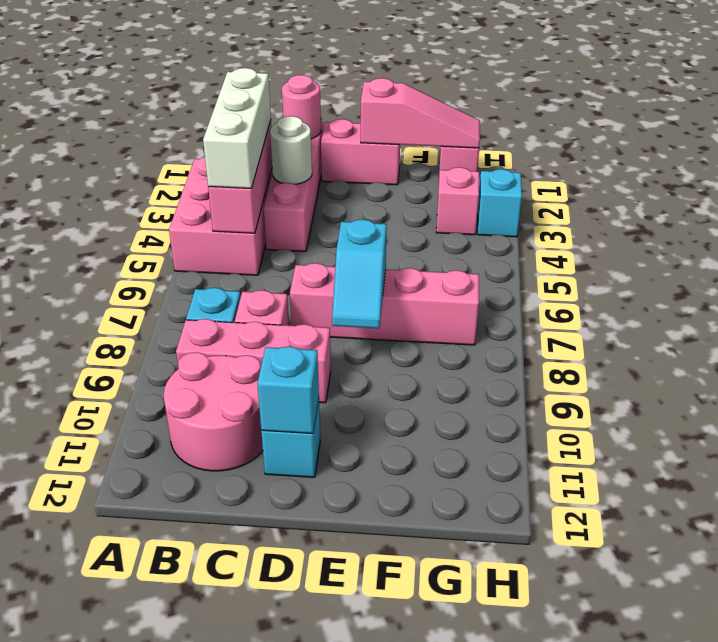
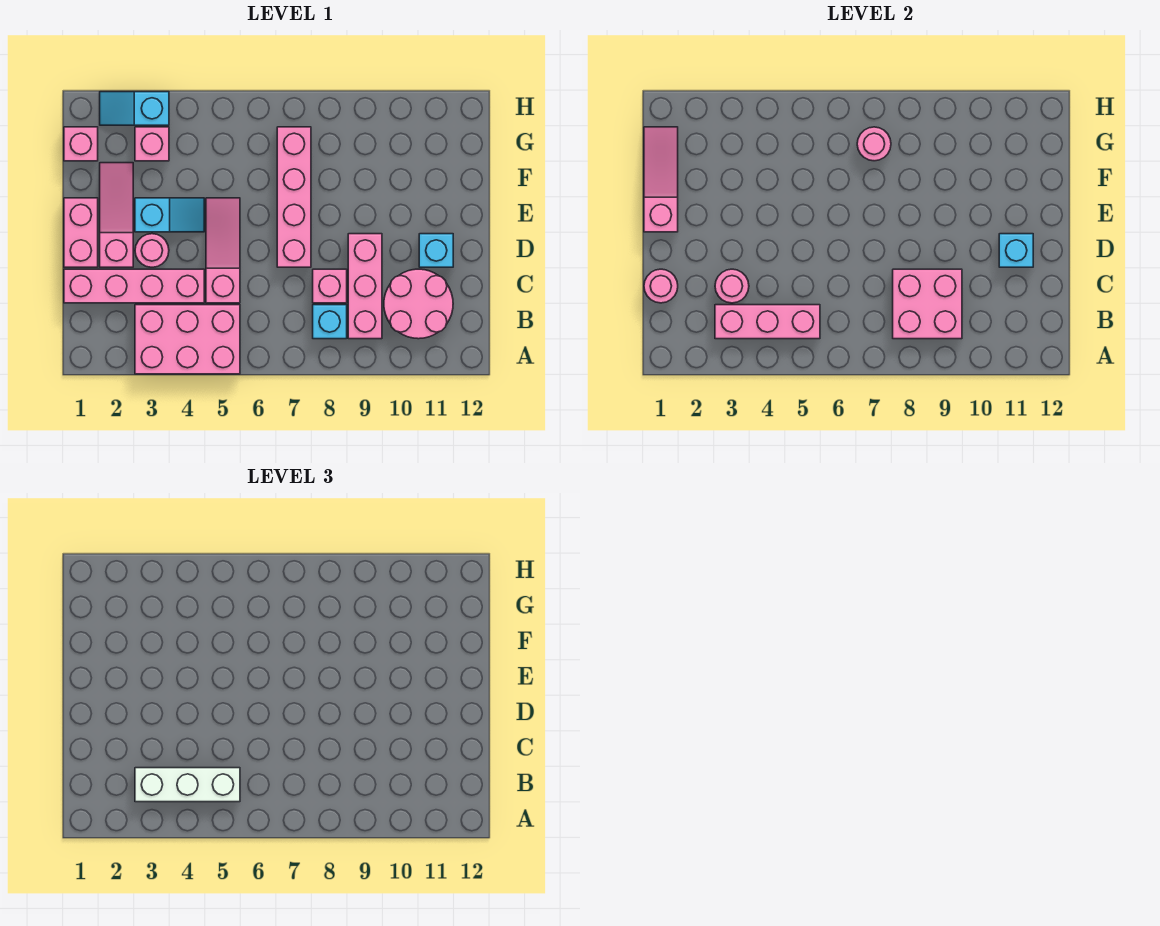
none -> pink brick B8:C9 level 2
white round brick C3 level 2 -> pink round brick C3 level 2
none -> pink slope C5:E5 level 1 top C
none -> pink slope D2:F2 level 1 top D
none -> pink round brick D3 level 1
cyan slope E7:E8 level 2 top 7 -> cyan slope E3:E4 level 1 top 3
none -> pink round brick G7 level 2

